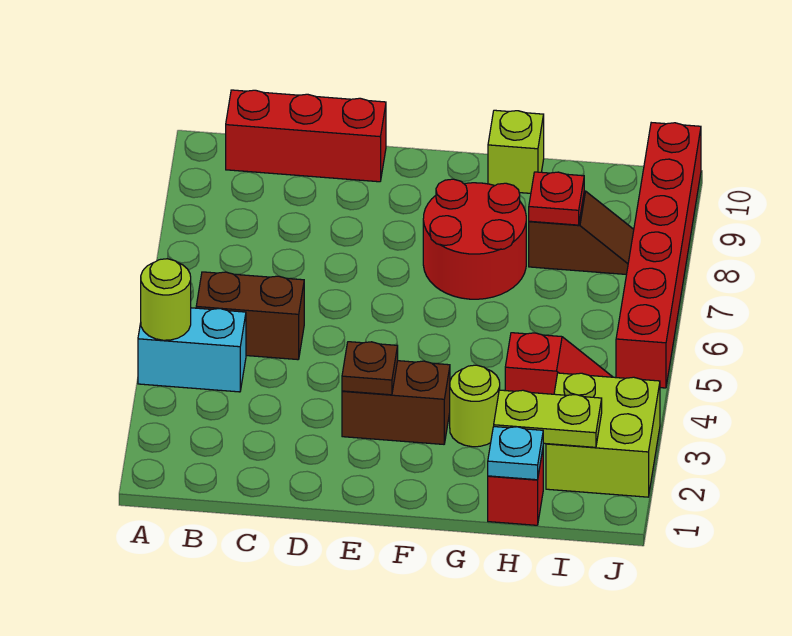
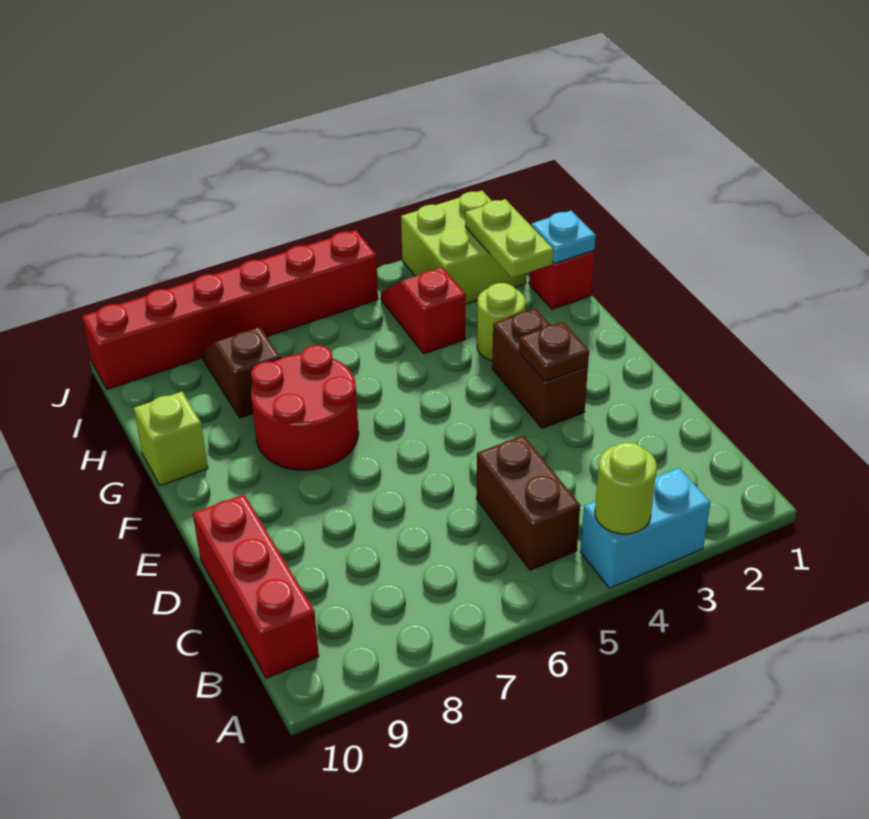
cyan brick A4:B4 level 1 -> cyan brick A3:A4 level 1
red plate H8 level 2 -> none

